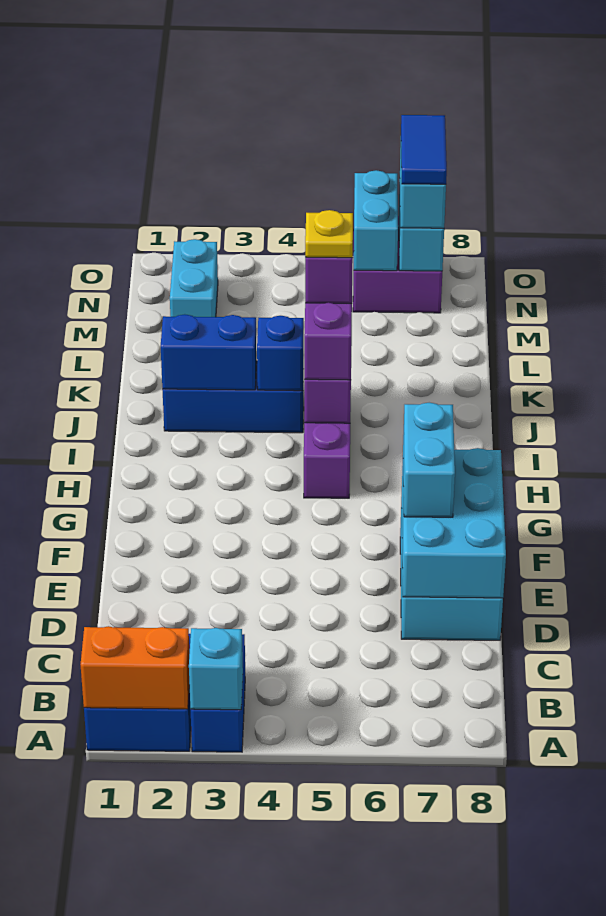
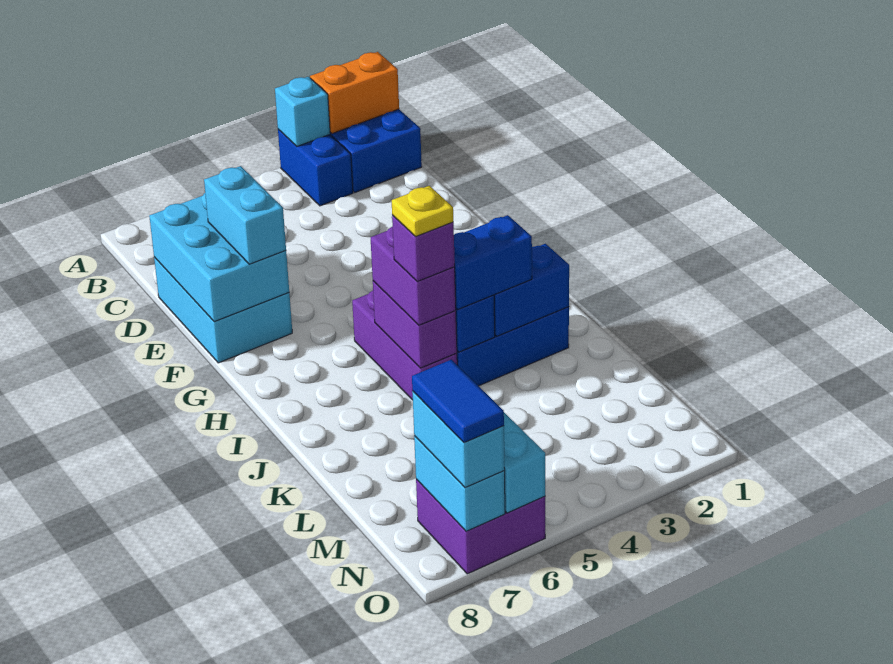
none -> blue brick J3:J4 level 3
cyan brick M2:N2 level 1 -> none

